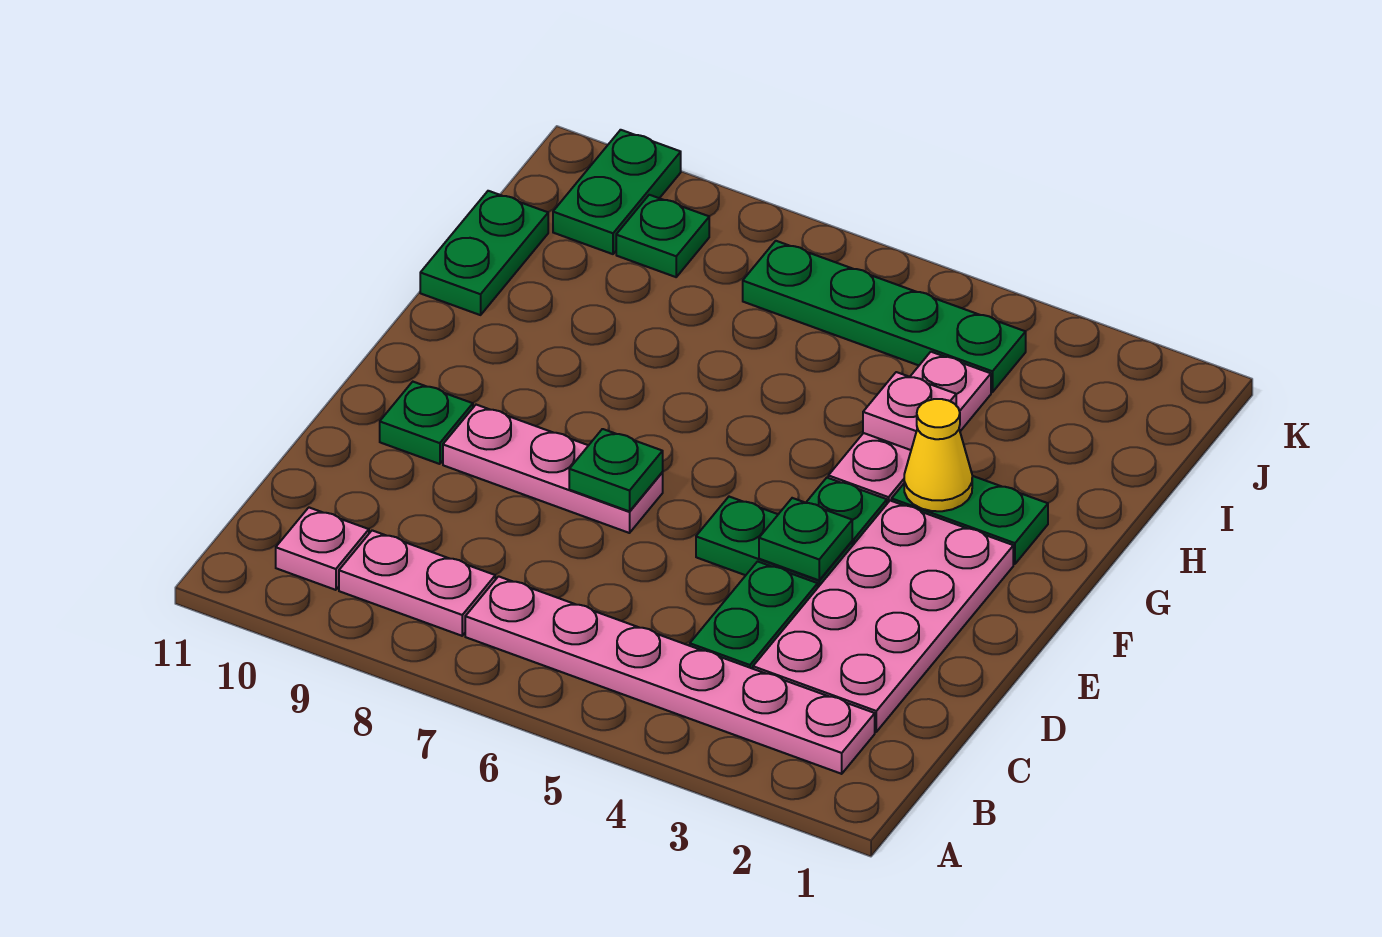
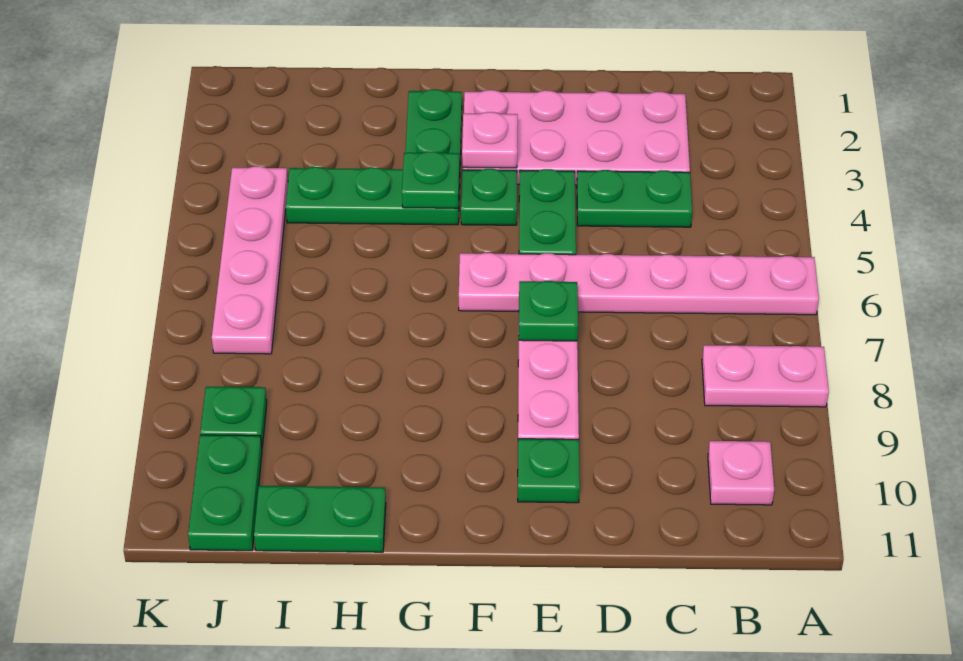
pink plate B2:B7 level 1 -> pink plate A6:F6 level 1
pink plate B8:B9 level 1 -> pink plate A8:B8 level 1
green plate E4 level 2 -> green plate G4 level 2
yellow cone G3 level 2 -> none
pink plate G4:I4 level 1 -> green plate G4:I4 level 1
pink plate H4 level 2 -> pink plate F3 level 2
green plate J4:J7 level 1 -> pink plate J4:J7 level 1
green plate J10:K10 level 1 -> green plate J10:J11 level 1

